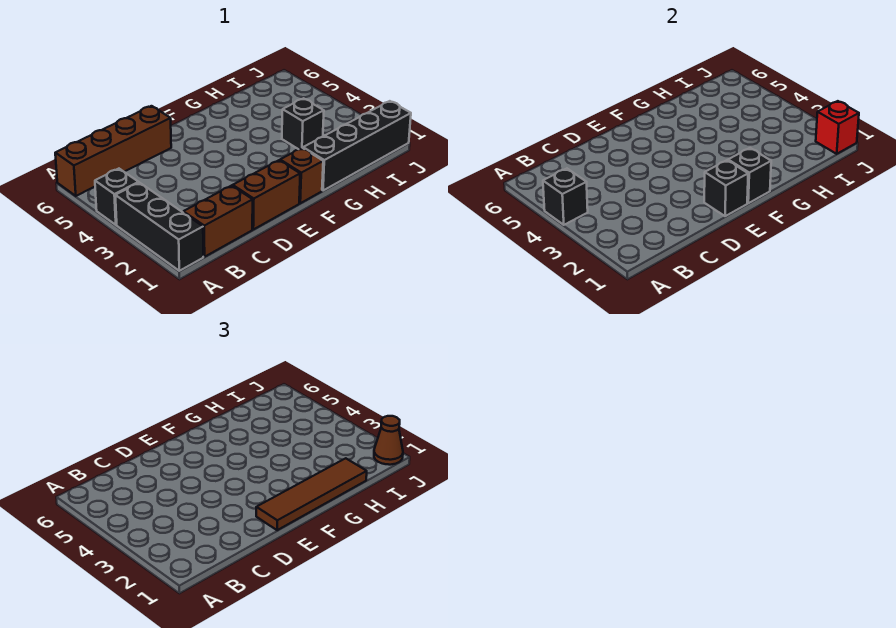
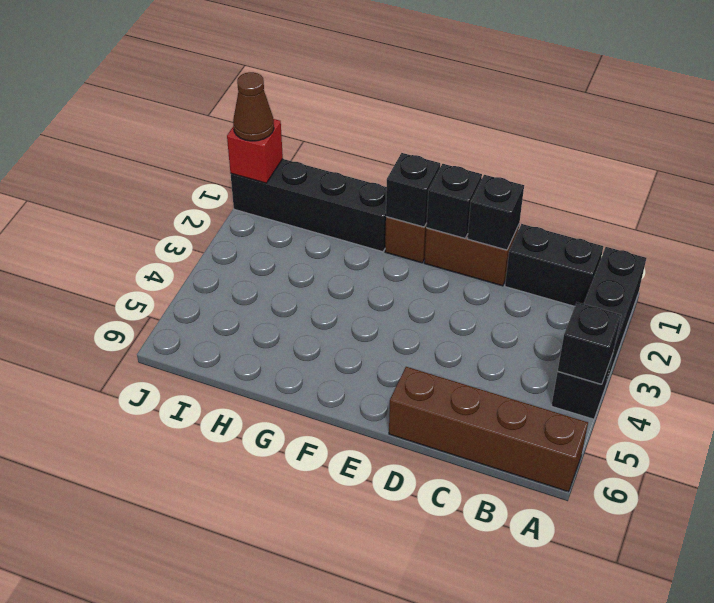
brown brick B1:C1 level 1 -> black brick B1:C1 level 1
brown tile E1:H1 level 3 -> none
black brick H3 level 1 -> black brick D1 level 2

